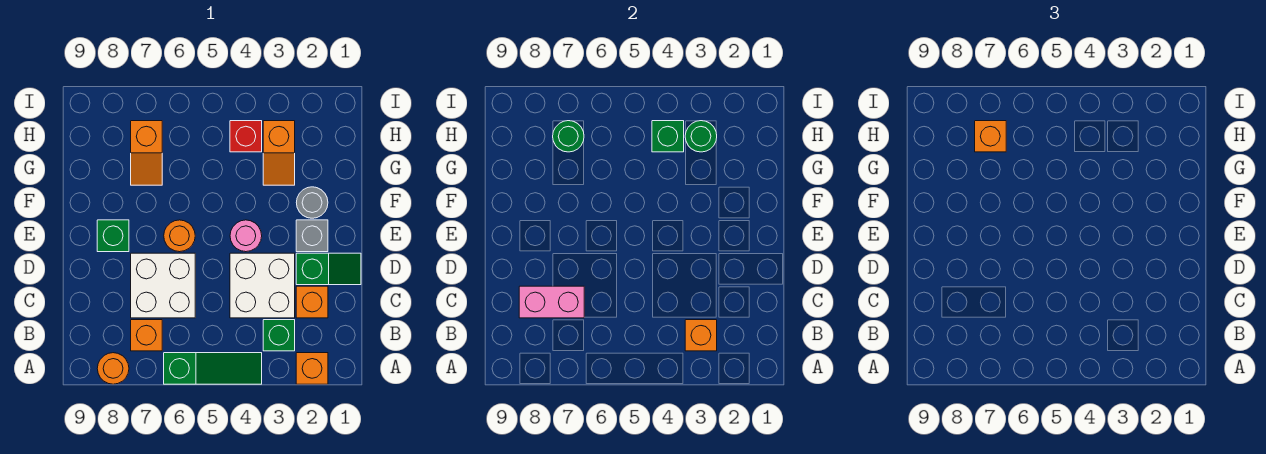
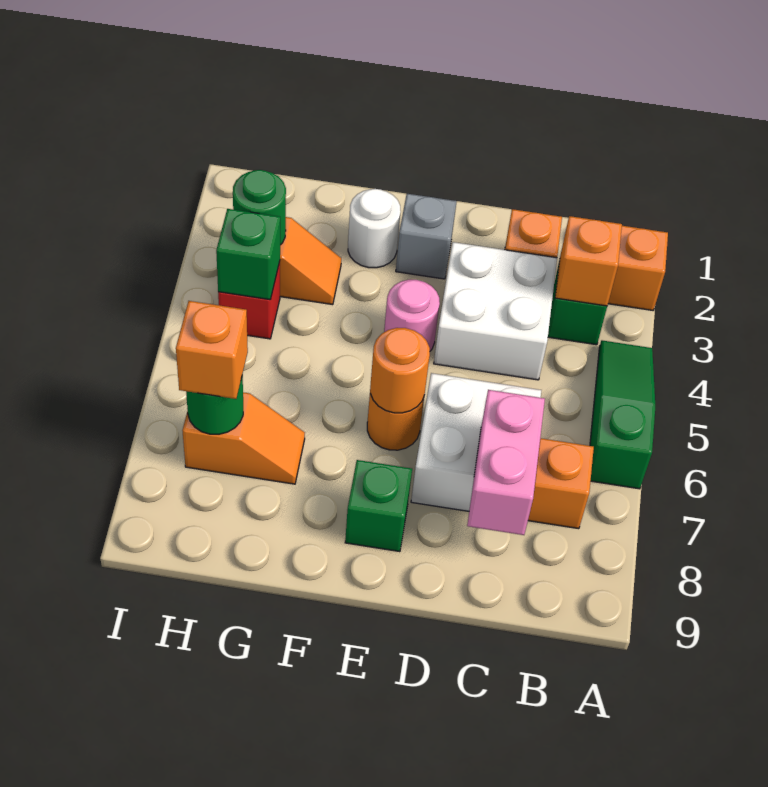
orange round brick A8 level 1 -> orange round brick E6 level 2
green slope D1:D2 level 1 top 2 -> none
grey round brick F2 level 1 -> white round brick F2 level 1

